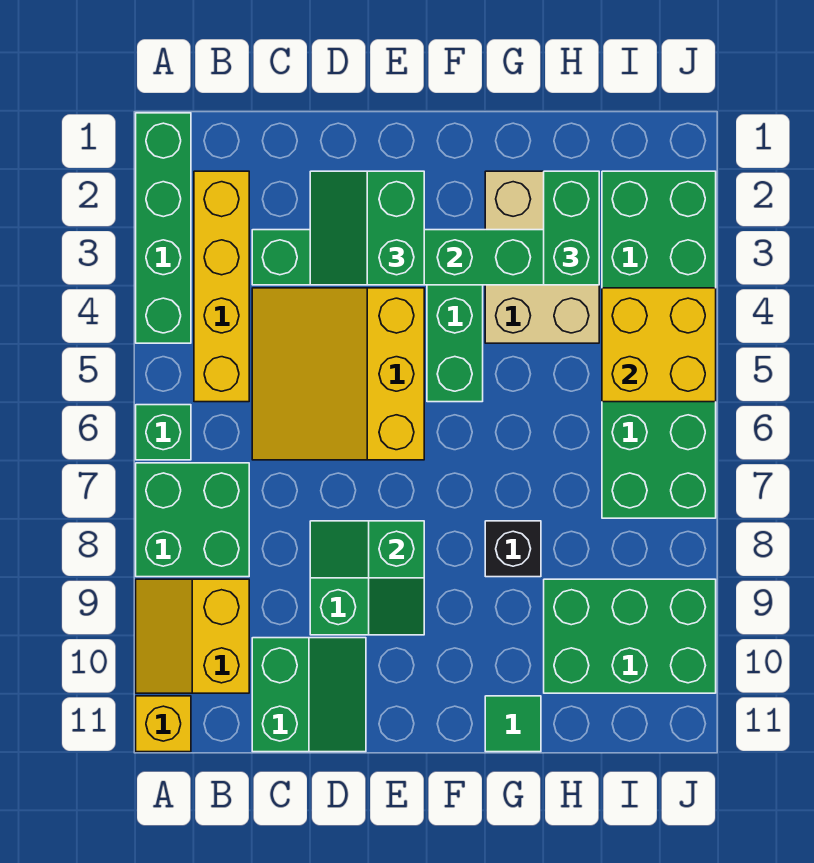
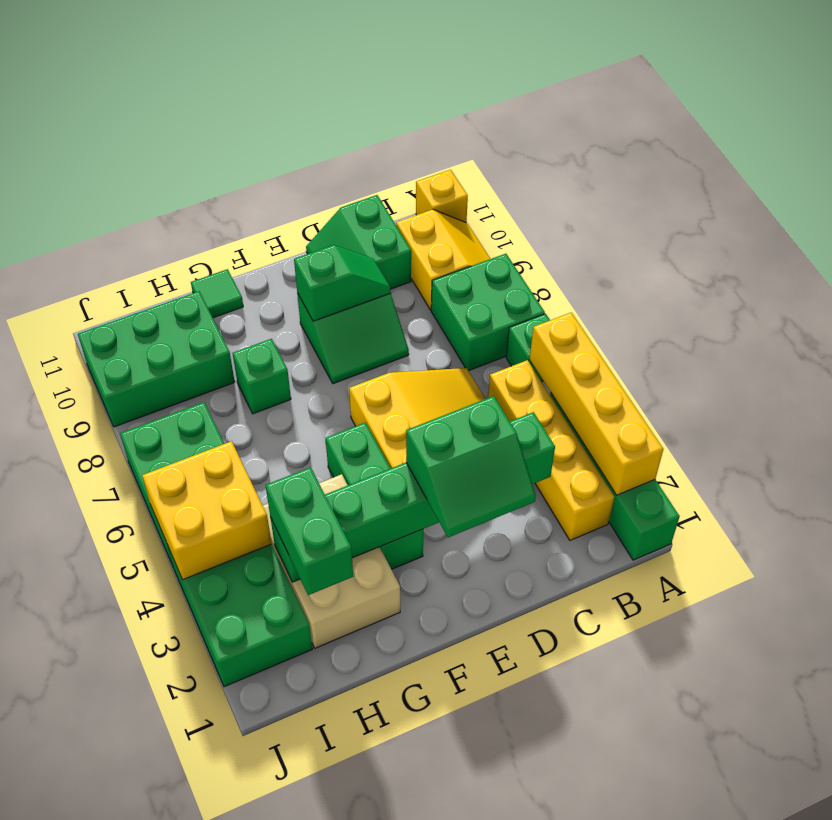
none -> yellow brick A2:A5 level 2
green slope D2:E3 level 3 top E -> green slope D2:E3 level 3 top 3
green slope E8:E9 level 2 top 8 -> green slope D9:E9 level 2 top E
black brick G8 level 1 -> green brick G8 level 1

